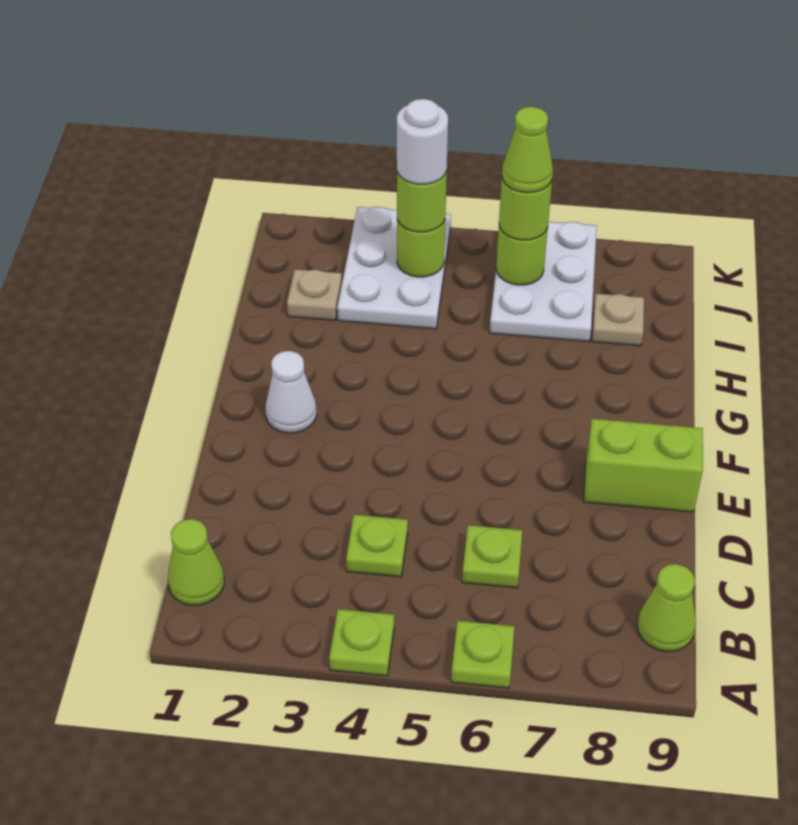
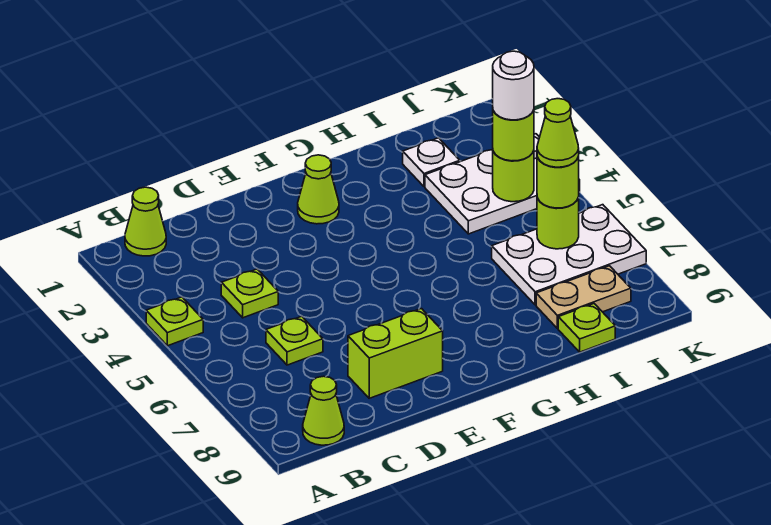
lime plate A6 level 1 -> lime plate I9 level 1
lime brick E8:E9 level 1 -> lime brick D8:E8 level 1
white cone F2 level 1 -> lime cone F2 level 1
tan plate I2 level 1 -> white plate I2 level 1
tan plate I8 level 1 -> tan plate I8:J8 level 1

